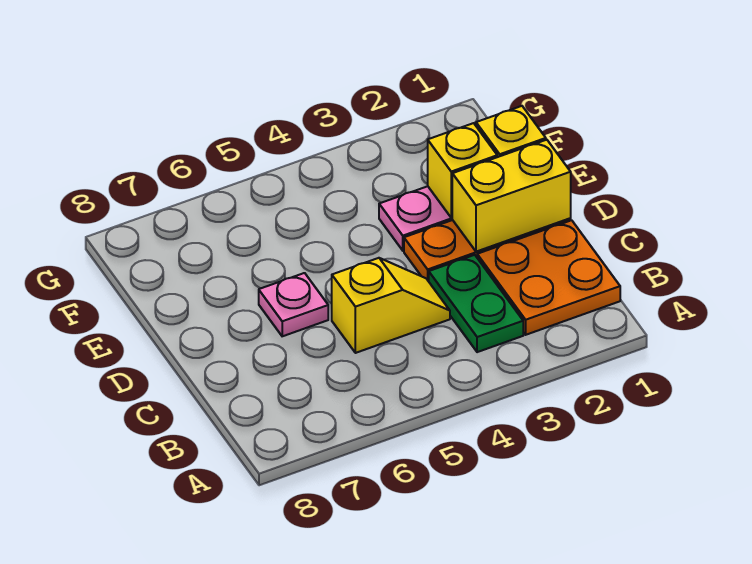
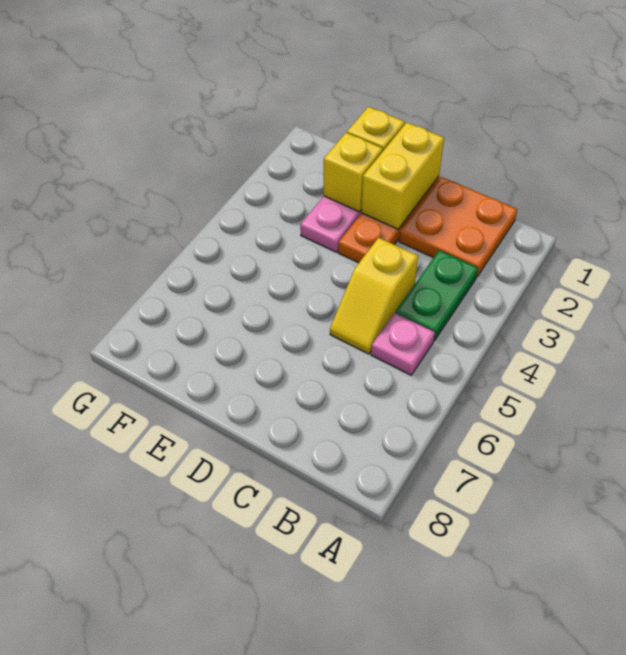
green plate B3:C3 level 1 -> green plate B3:B4 level 1
yellow slope C4:C5 level 1 top 5 -> yellow slope C4:C5 level 1 top 4
pink plate D6 level 1 -> pink plate B5 level 1

